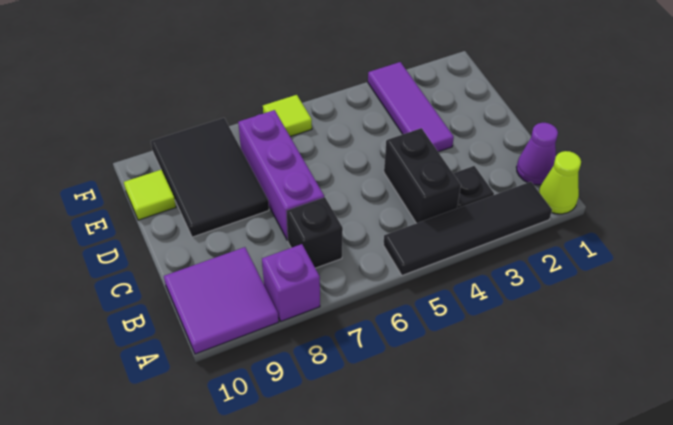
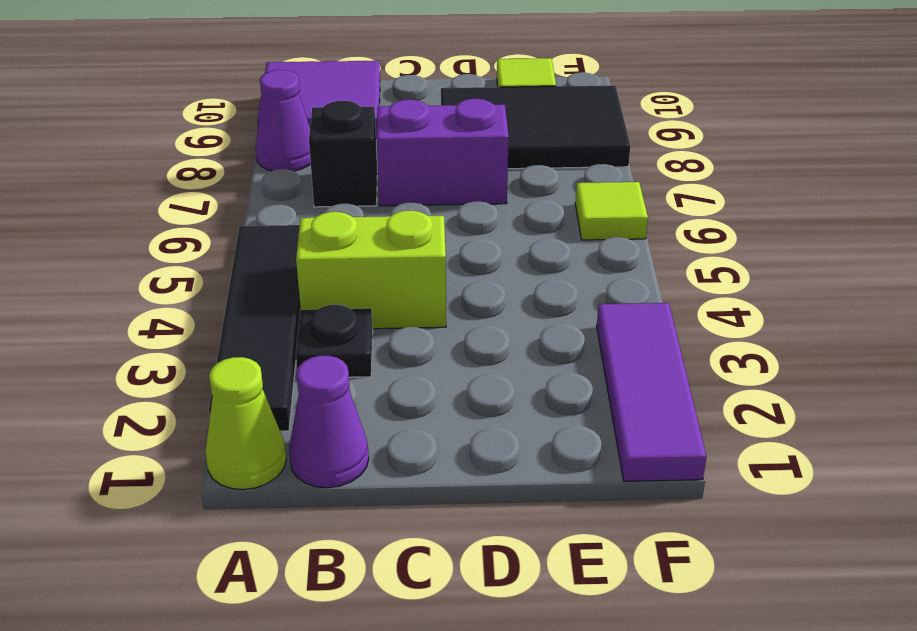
purple brick A8 level 1 -> purple cone A8 level 1
black brick B4:C4 level 1 -> lime brick B4:C4 level 1
purple brick C7:E7 level 1 -> purple brick C7:D7 level 1
purple tile D3:F3 level 1 -> purple tile F1:F3 level 1

